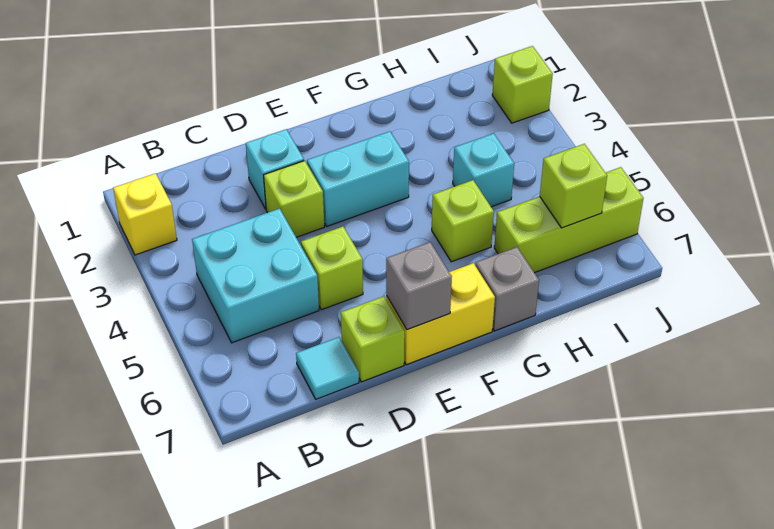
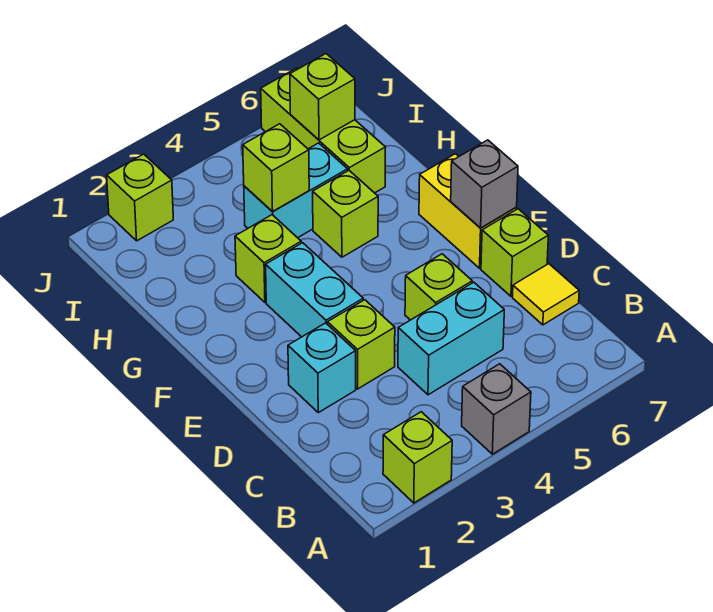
yellow brick A2 level 1 -> lime brick A2 level 1
cyan brick B4:C5 level 1 -> cyan brick C4:C5 level 1
cyan tile C7 level 1 -> yellow tile C7 level 1
none -> lime brick G3 level 1
grey brick G7 level 1 -> grey brick A4 level 1
cyan brick H4 level 1 -> cyan brick H4:H5 level 1
none -> lime brick H4 level 2

